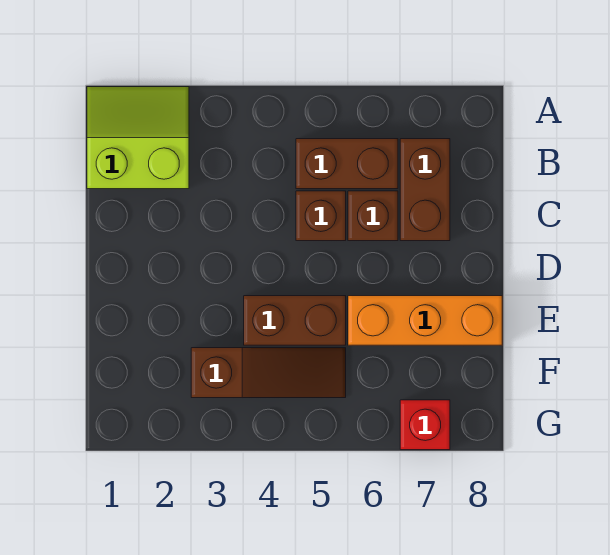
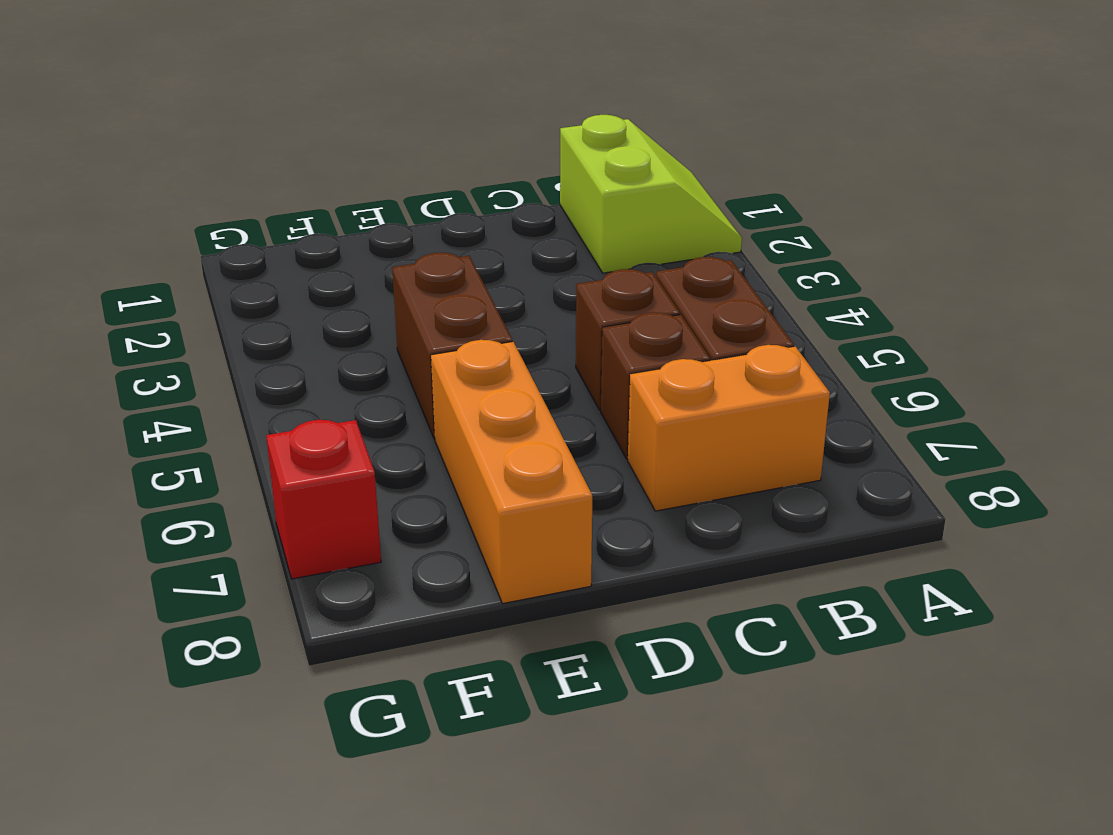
brown brick B7:C7 level 1 -> orange brick B7:C7 level 1
brown slope F3:F5 level 1 top 3 -> none

